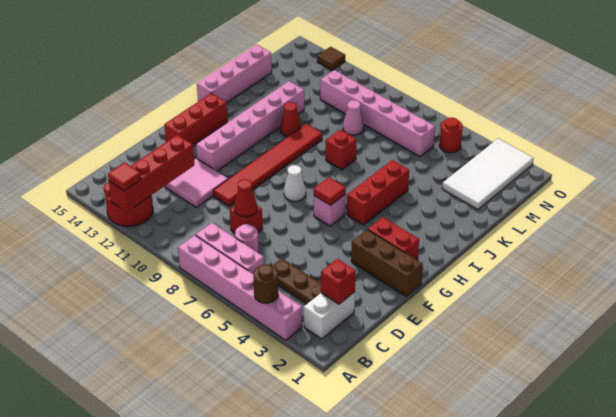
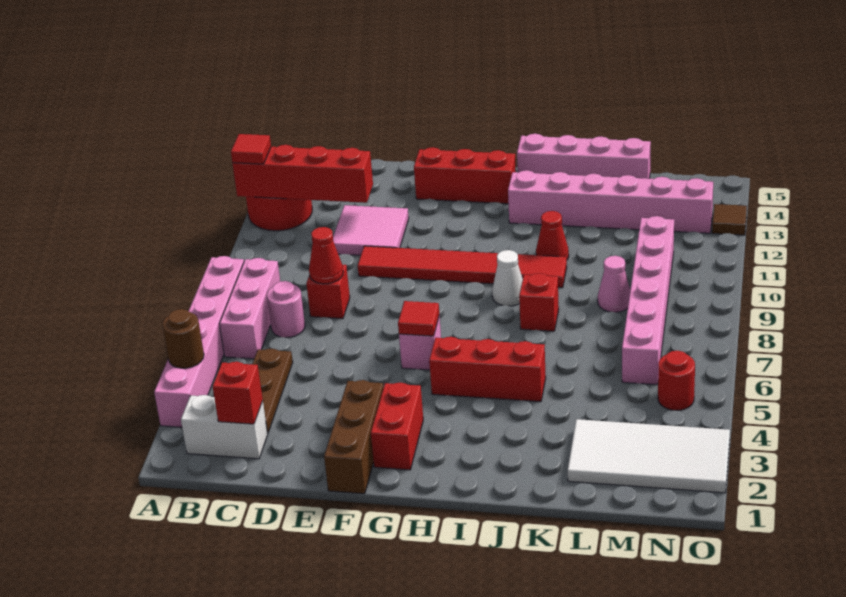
pink brick F12:K12 level 1 -> pink brick I13:N13 level 1
white cone G8 level 1 -> white cone I9 level 1

